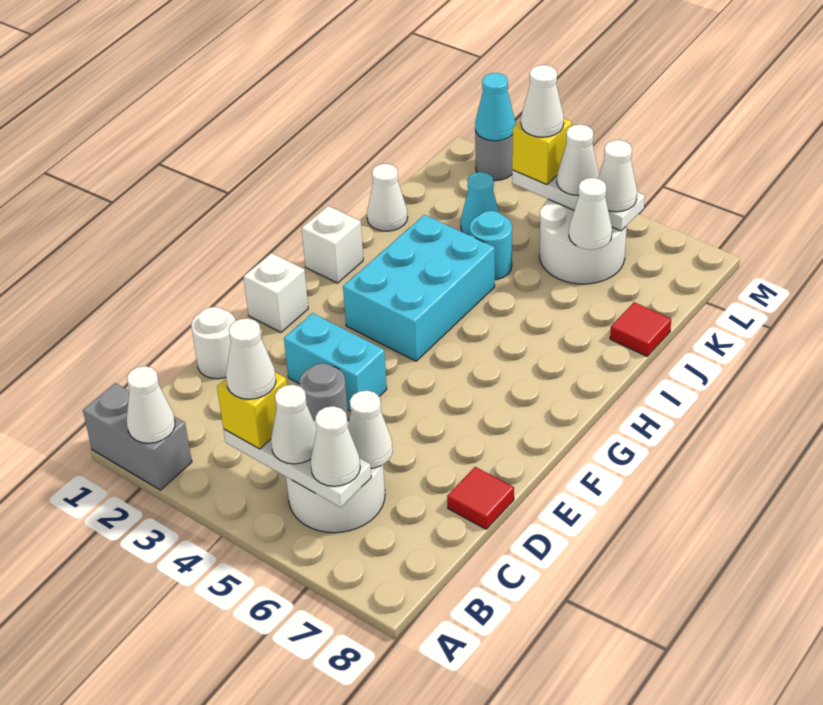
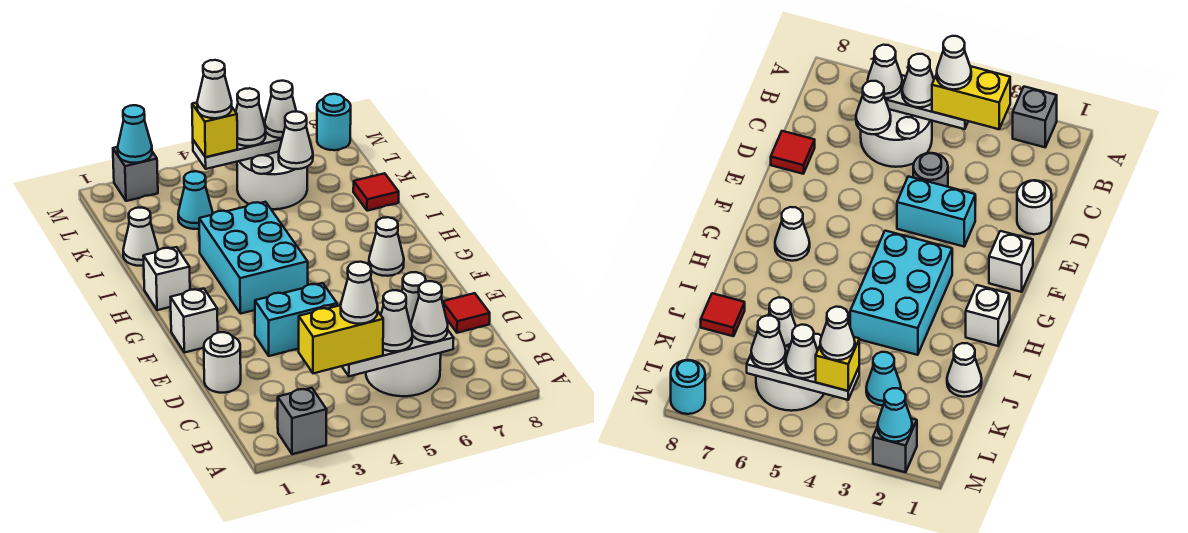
grey brick A1:A2 level 1 -> grey brick A2 level 1
white cone A2 level 2 -> white cone G7 level 1
yellow brick B4 level 3 -> yellow brick B3:B4 level 3
cyan round brick J4 level 1 -> cyan round brick M8 level 1
grey round brick M2 level 1 -> grey brick M2 level 1

